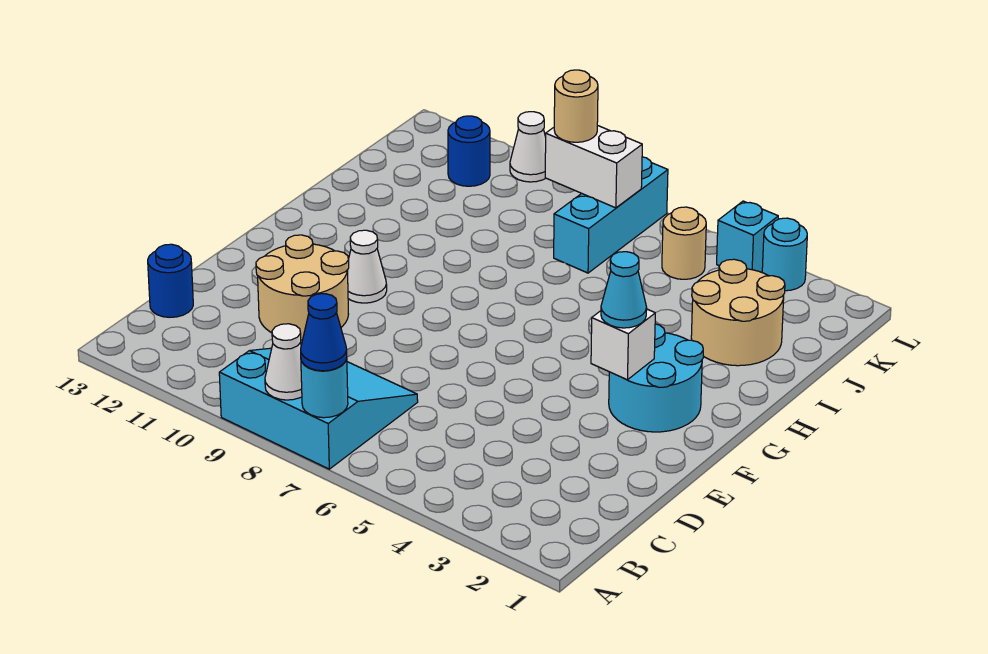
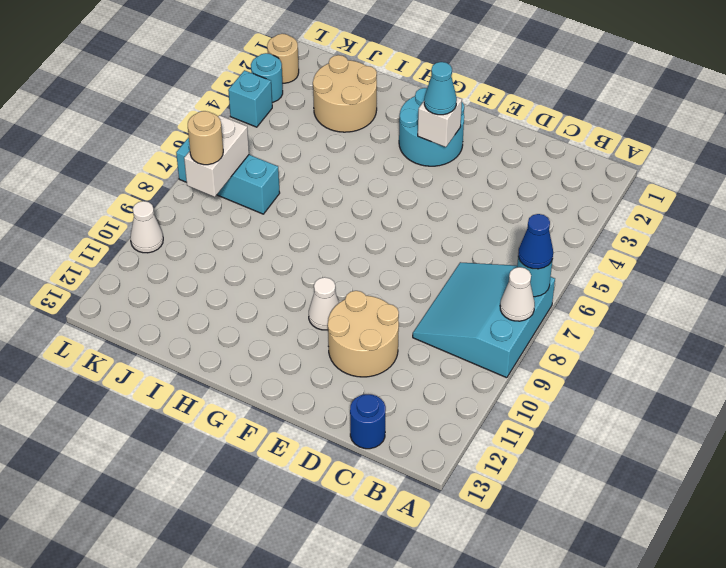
tan round brick K5 level 1 -> tan round brick L2 level 1
blue round brick K11 level 1 -> none

